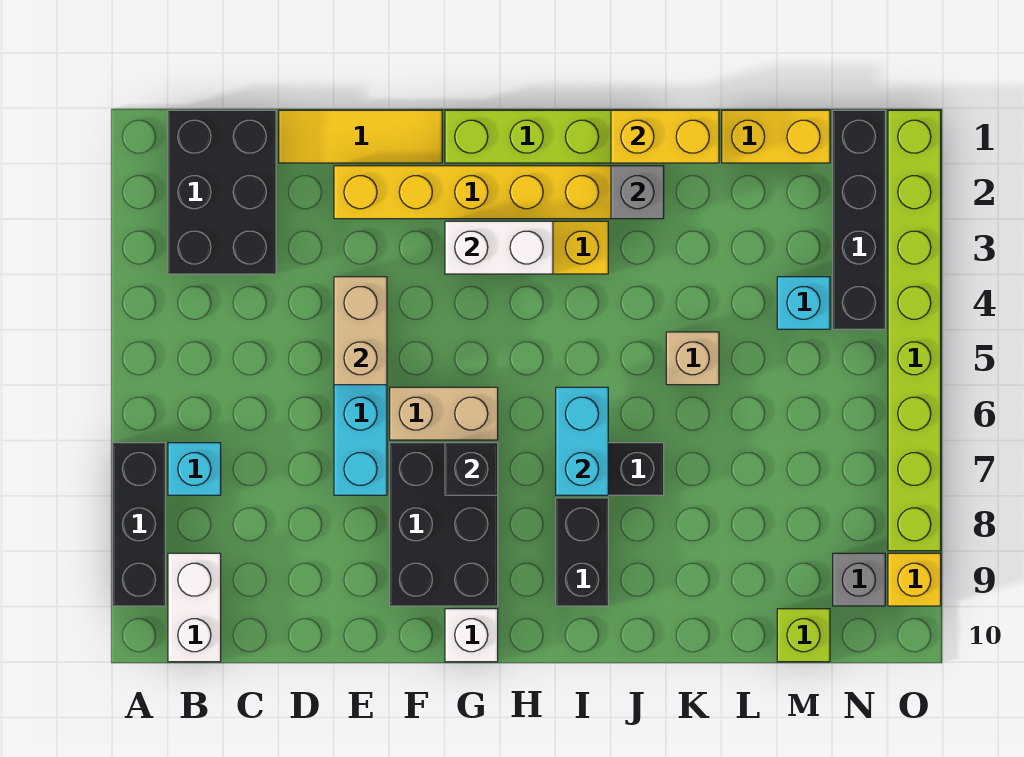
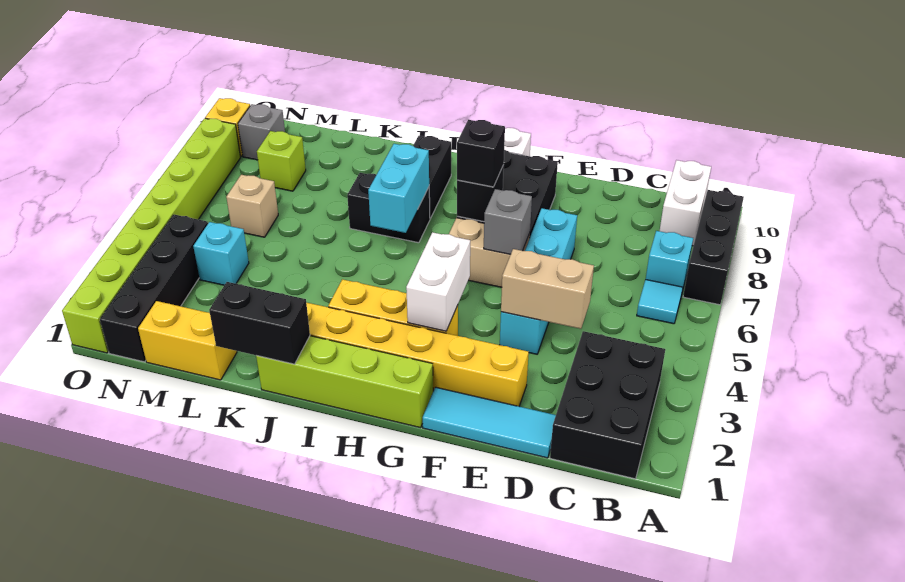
none -> cyan tile B6 level 1
yellow tile D1:F1 level 1 -> cyan tile D1:F1 level 1
tan brick E4:E5 level 2 -> tan brick D4:E4 level 2
white brick G3:H3 level 2 -> white brick G3:G4 level 2
none -> black brick G7 level 3
yellow brick J1:K1 level 2 -> black brick J1:K1 level 2
grey brick J2 level 2 -> grey brick F6 level 2
tan brick K5 level 1 -> tan brick M6 level 1
lime brick M10 level 1 -> lime brick M8 level 1

